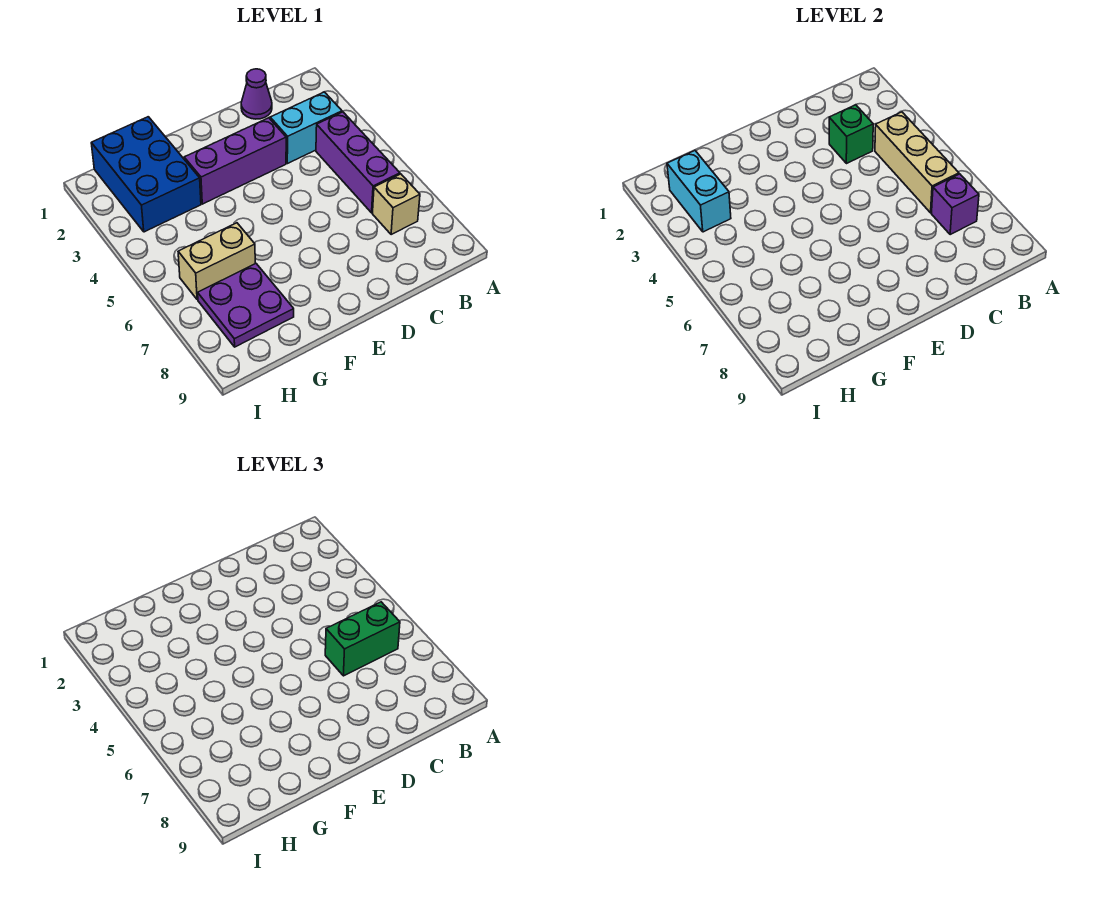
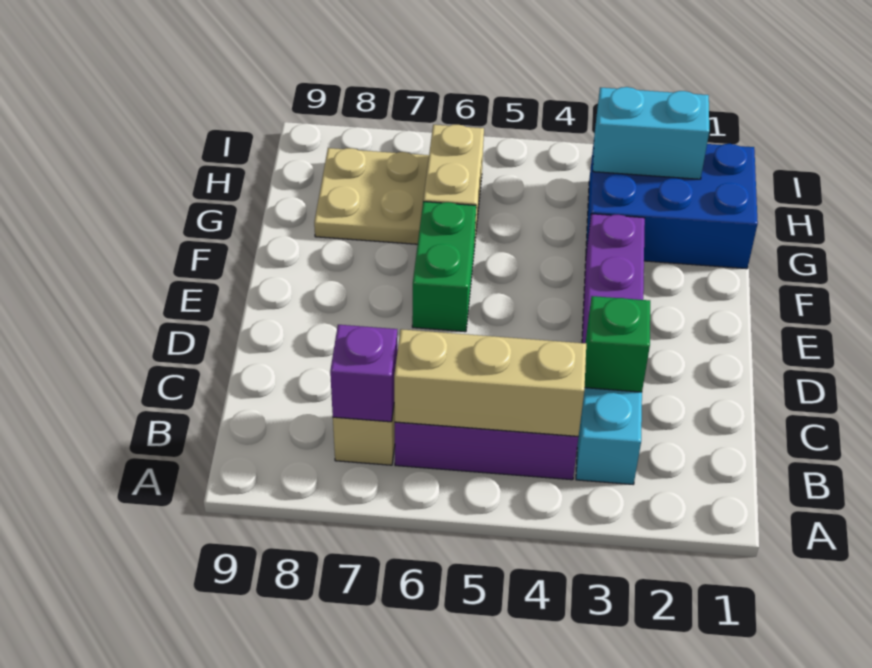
green brick B6:C6 level 3 -> green brick E6:F6 level 1
purple cone C1 level 1 -> none
purple plate G7:H8 level 1 -> tan plate G7:H8 level 1

